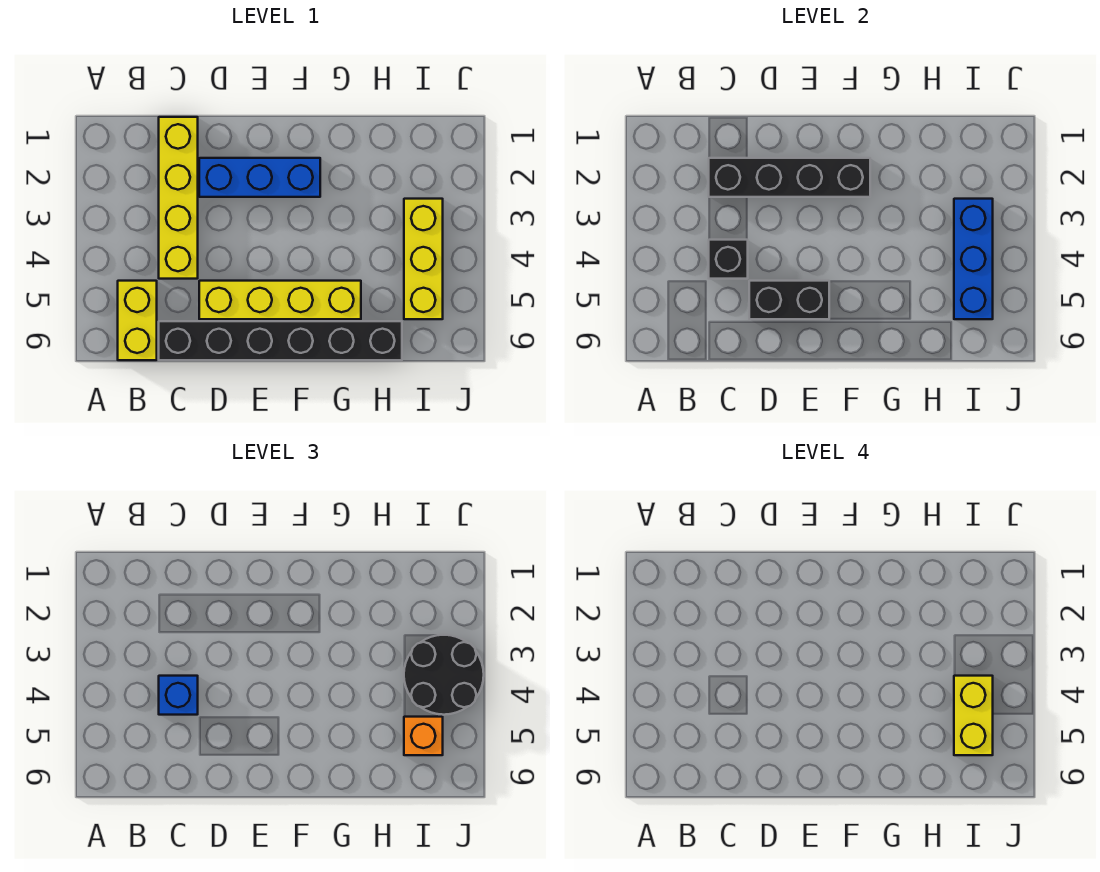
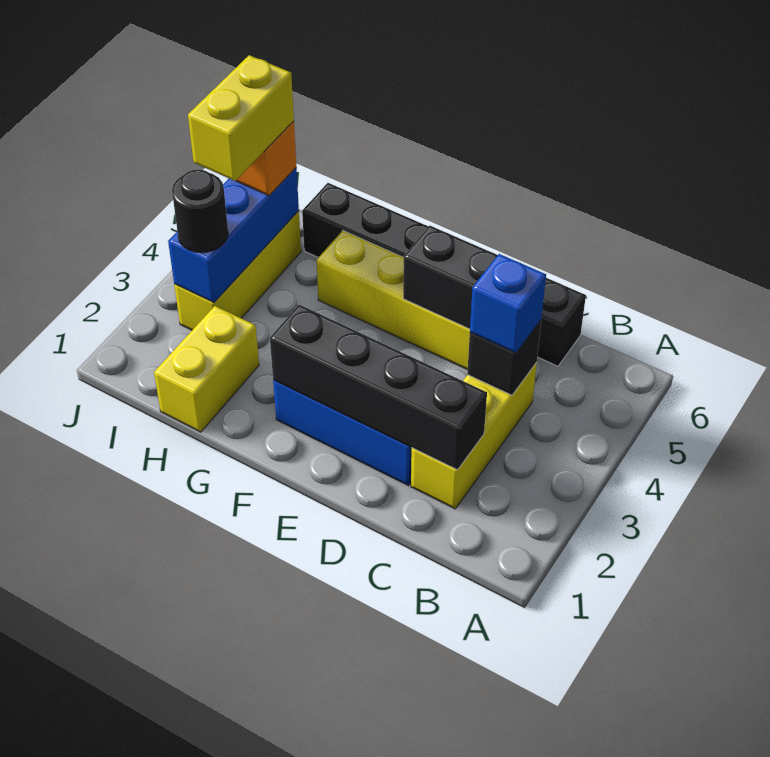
yellow brick B5:B6 level 1 -> yellow brick H1:H2 level 1
yellow brick C1:C4 level 1 -> yellow brick C2:C4 level 1
black round brick I3:J4 level 3 -> black round brick I3 level 3

